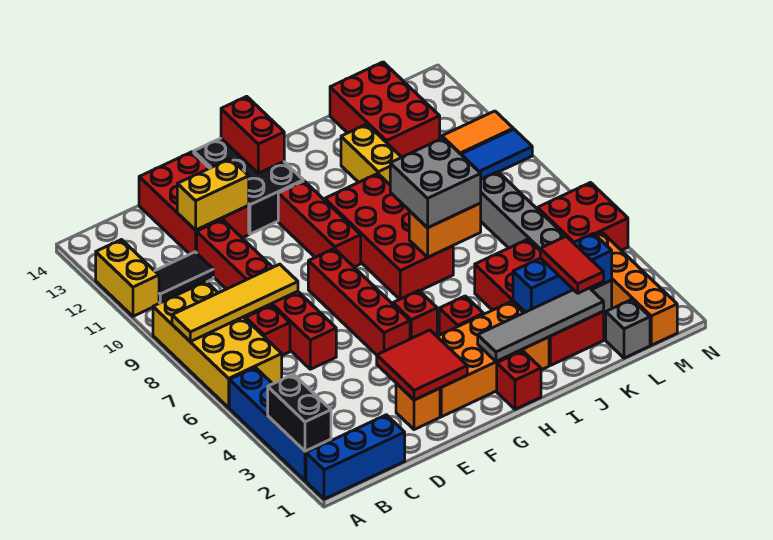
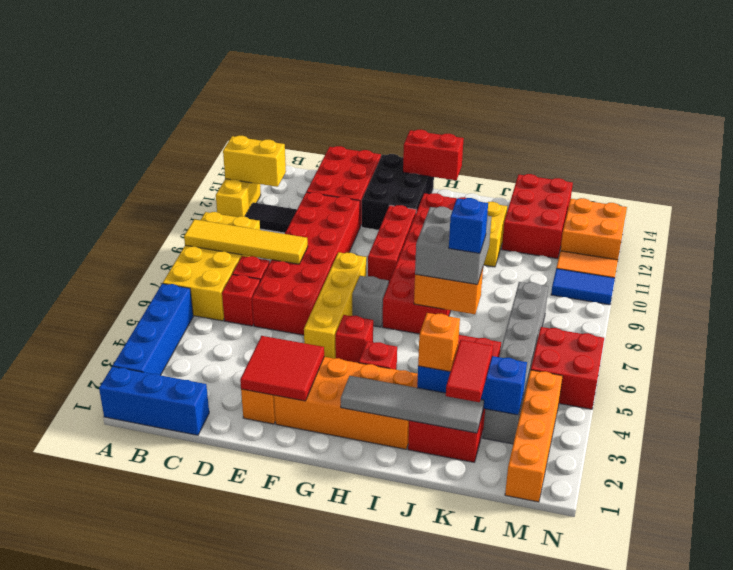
black brick A2:A3 level 2 -> none
red brick D6:D11 level 1 -> red brick D6:E11 level 1
yellow brick D12:E12 level 2 -> yellow brick A12:B12 level 2
red brick F5:F8 level 1 -> yellow brick F5:F8 level 1
red brick G13:G14 level 2 -> red brick G14:H14 level 2
red brick H1 level 1 -> red brick C6 level 1
red brick H7:I10 level 1 -> red brick H7:I12 level 1
none -> orange brick J3 level 3
none -> blue brick J7 level 4
grey brick L1 level 1 -> grey brick G7 level 1
none -> orange brick M12:N13 level 1

